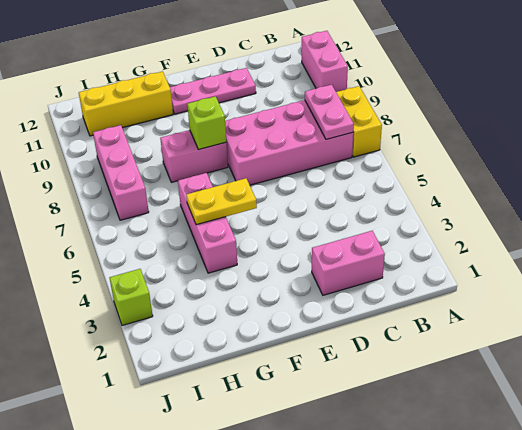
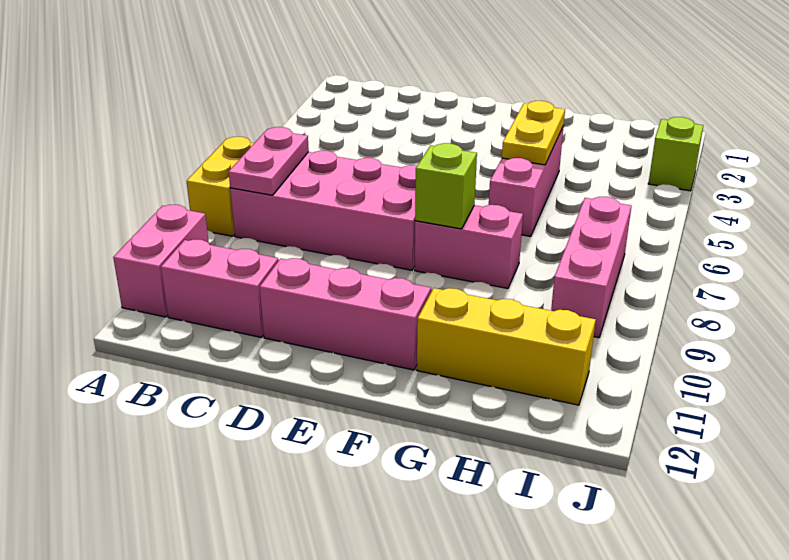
pink brick C2:D2 level 1 -> pink brick B11:C11 level 1
pink plate D11:F11 level 1 -> pink brick D11:F11 level 1
yellow plate F5:G5 level 2 -> yellow plate G4:G5 level 2

